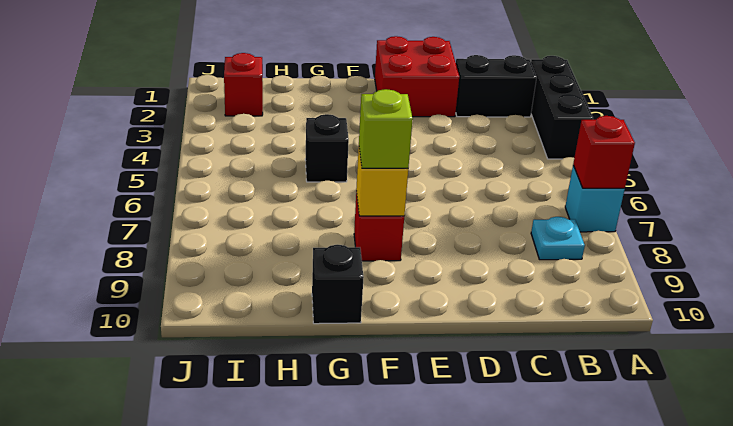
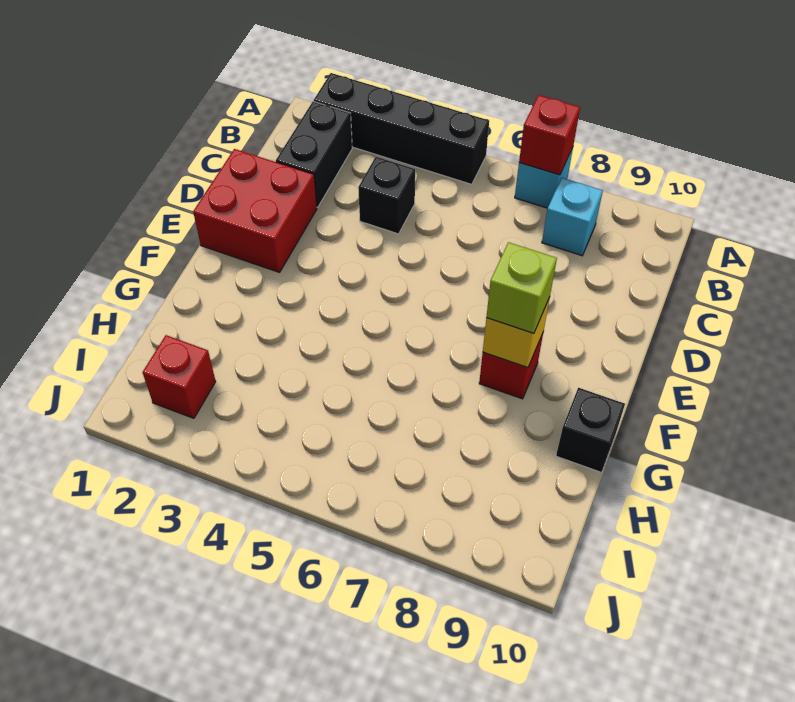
black brick A2:A4 level 1 -> black brick A2:A5 level 1
cyan plate B8 level 1 -> cyan brick B8 level 1
black brick G5 level 1 -> black brick C4 level 1

